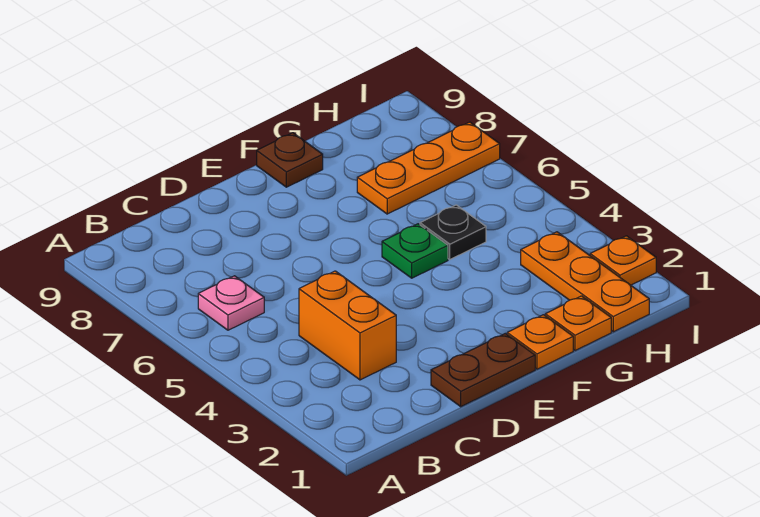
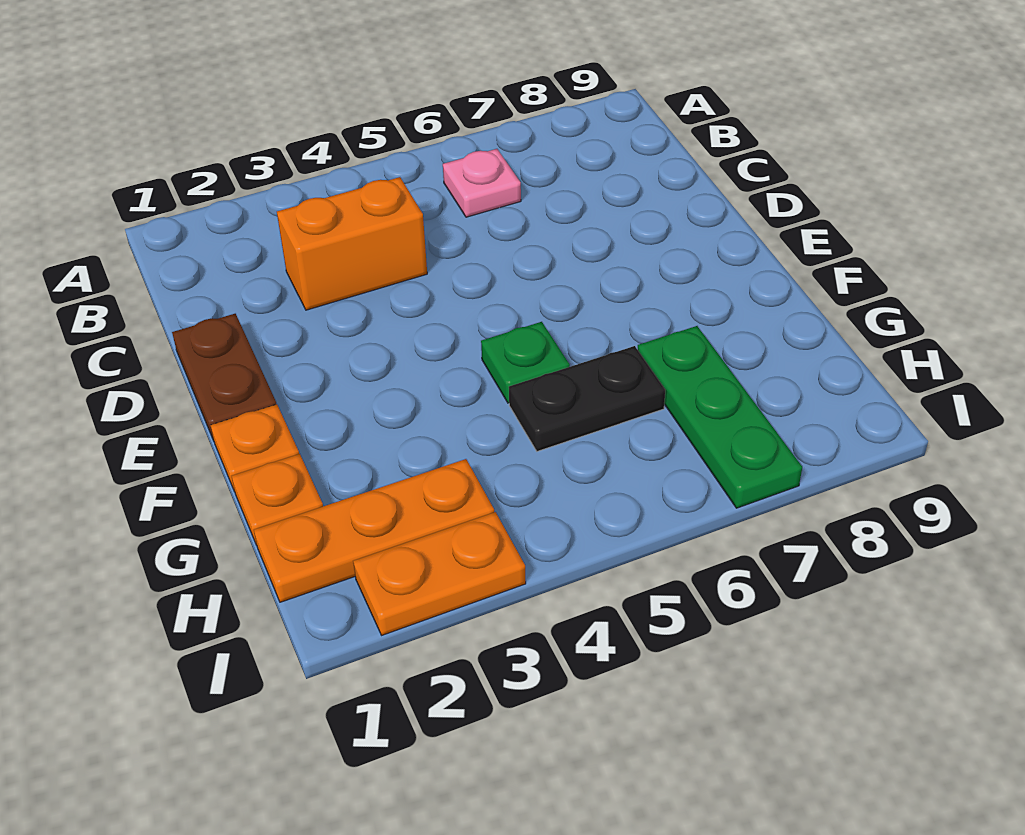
brown plate F9 level 1 -> none
black plate G5 level 1 -> black plate G5:G6 level 1
orange plate G7:I7 level 1 -> green plate G7:I7 level 1
orange plate I2 level 1 -> orange plate I2:I3 level 1

